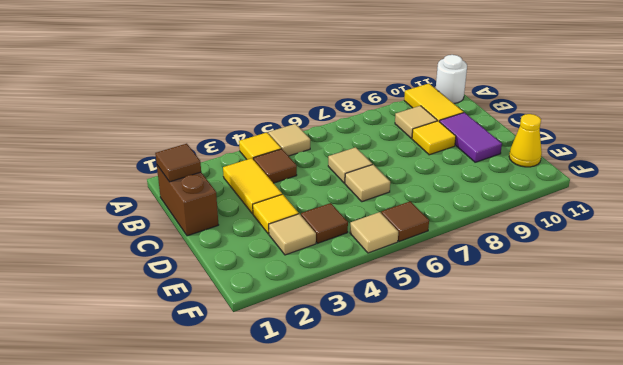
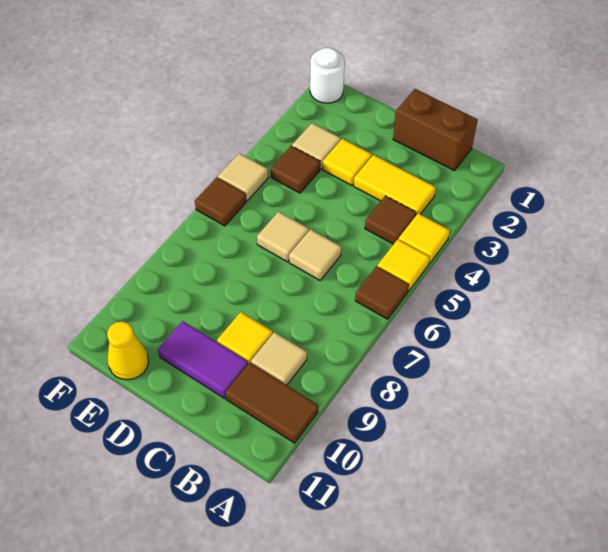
tan tile A5 level 1 -> yellow tile A5 level 1
yellow tile A10:B10 level 1 -> brown tile A10:B10 level 1
white round brick A11 level 1 -> white round brick F1 level 1
brown tile B1 level 2 -> brown tile A6 level 1

